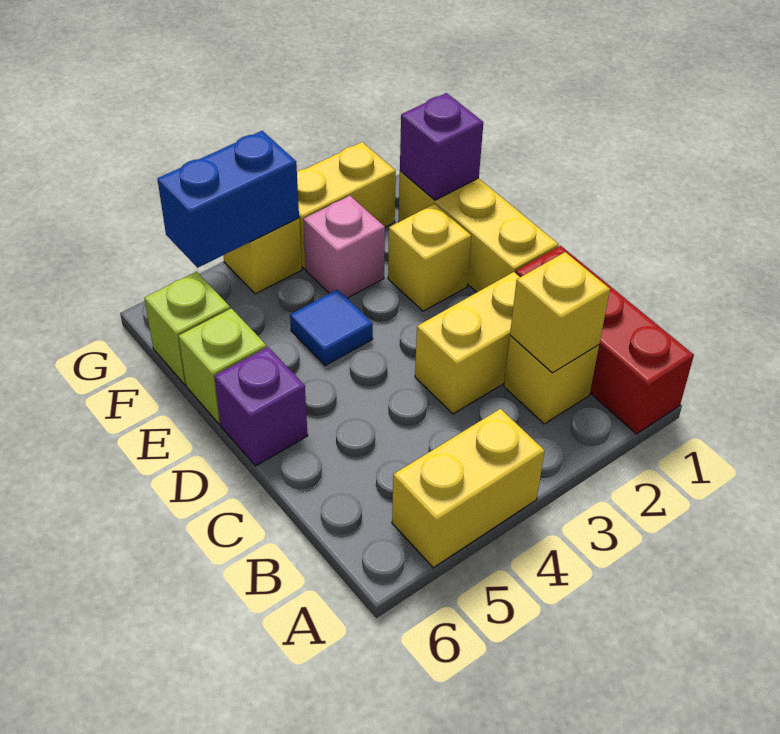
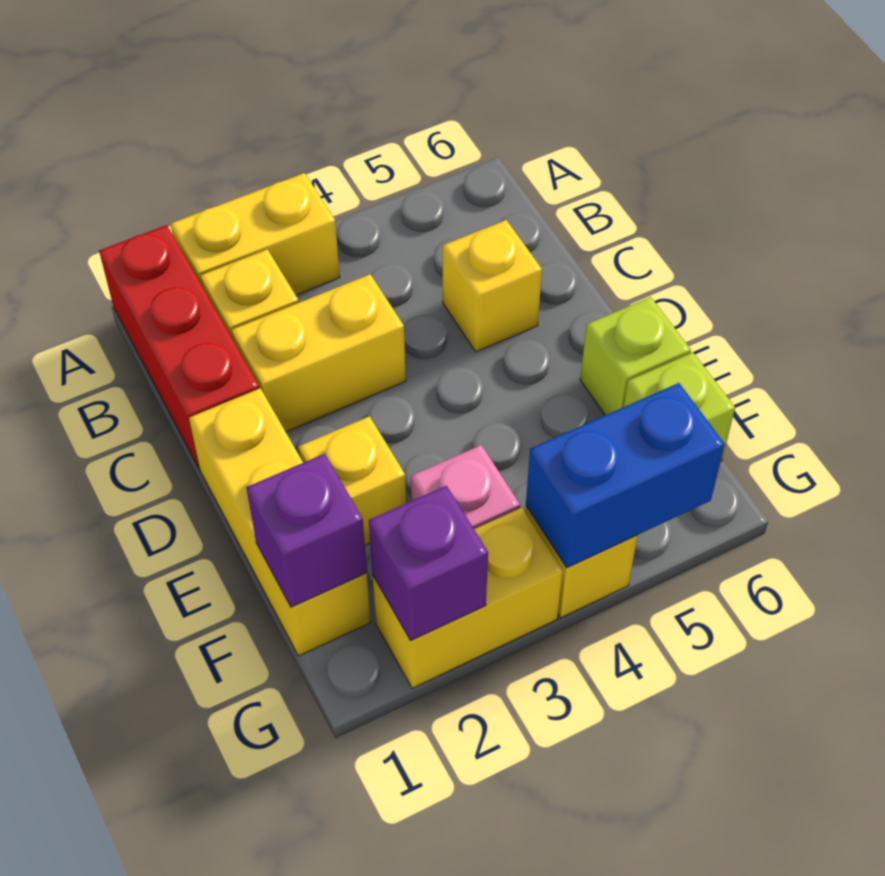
yellow brick A4:A5 level 1 -> yellow brick A2:A3 level 1
yellow brick B2 level 2 -> yellow brick C5 level 1
purple brick D6 level 1 -> purple brick G2 level 2
blue tile E4 level 1 -> none

